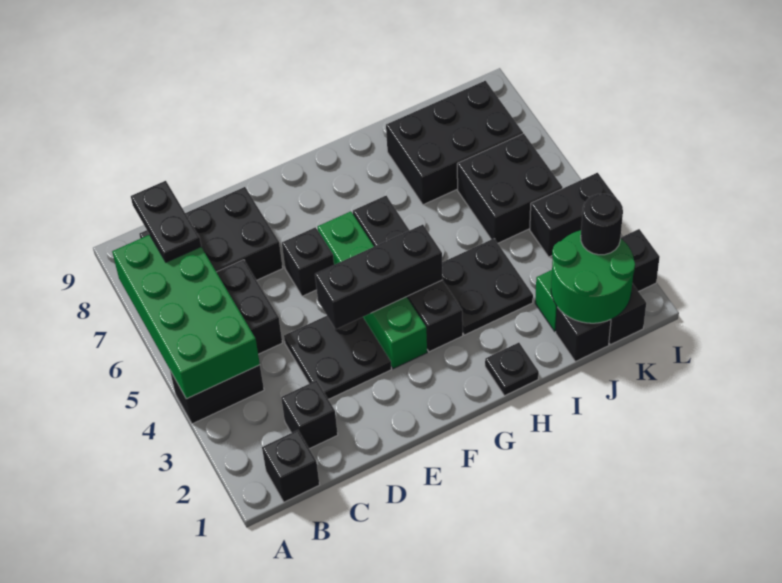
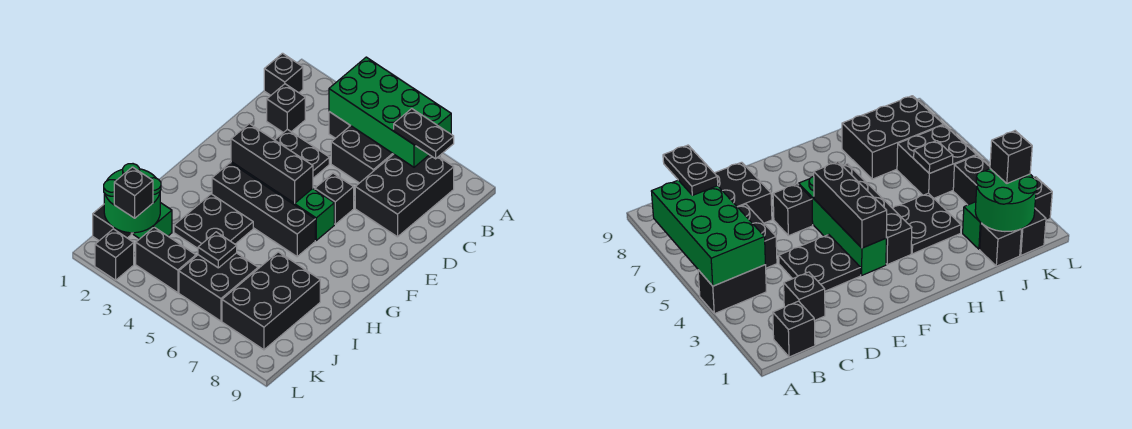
black brick E4:G4 level 2 -> black brick F3:F5 level 2
black plate H1 level 1 -> black plate J5 level 2
black round brick K2 level 3 -> black brick K2 level 3
black brick K4:L4 level 1 -> black brick K3:K4 level 1

